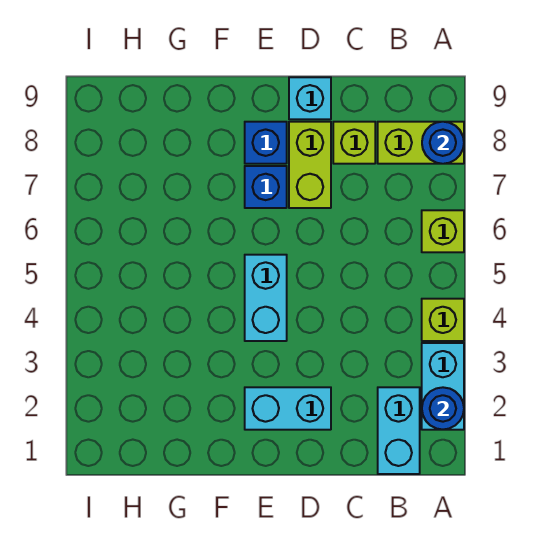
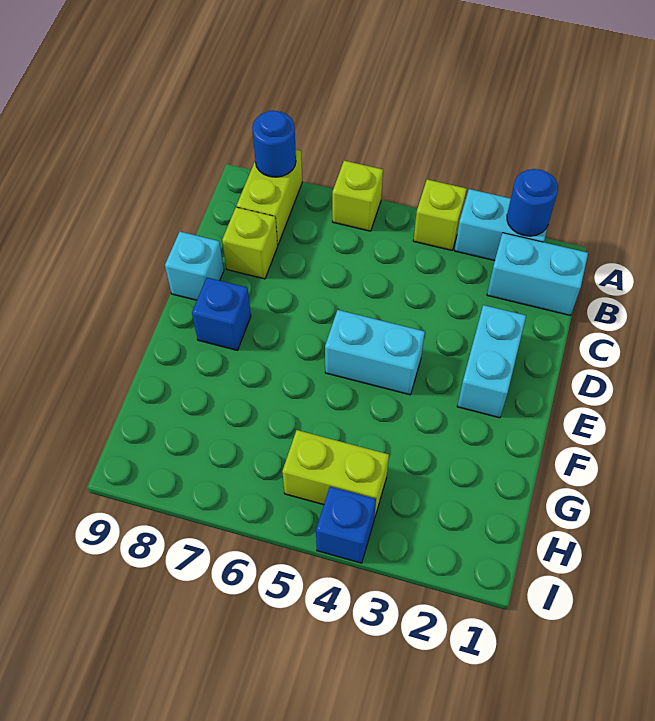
lime brick D7:D8 level 1 -> lime brick H4:H5 level 1
blue brick E7 level 1 -> blue brick I4 level 1

